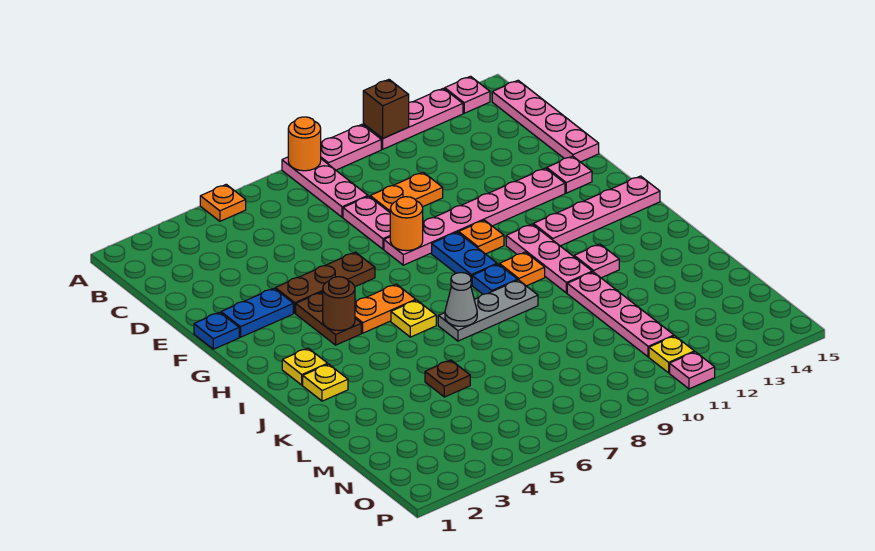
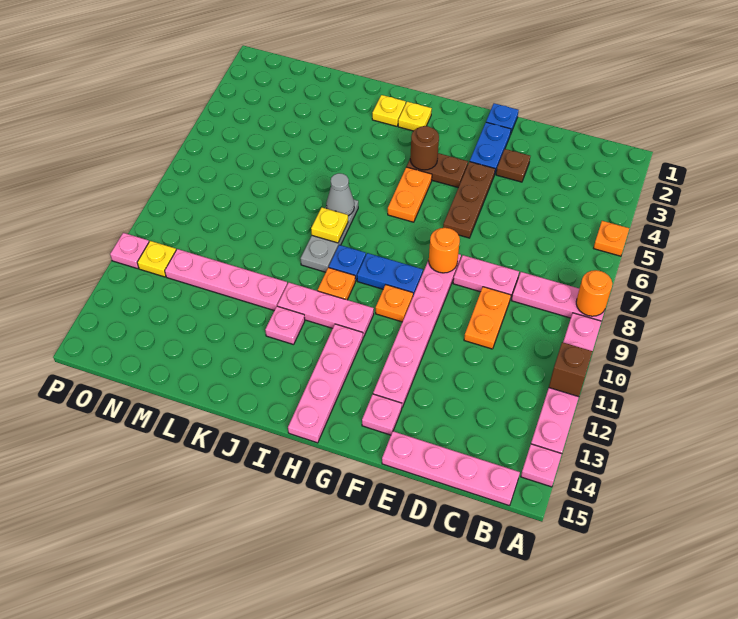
yellow plate I6 level 1 -> yellow plate J8 level 2
brown plate L5 level 1 -> brown plate E3 level 1

